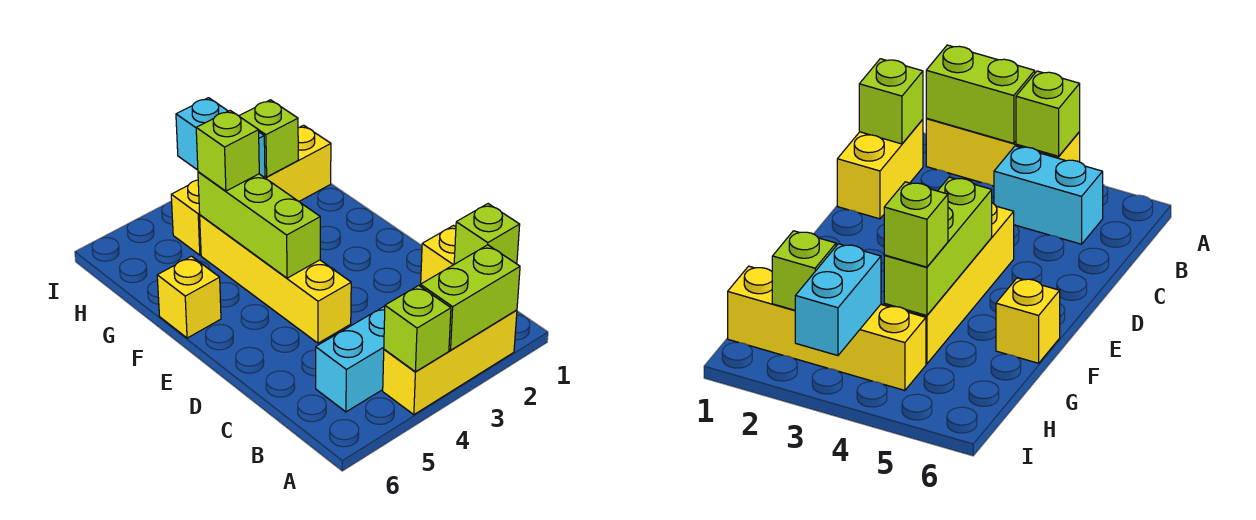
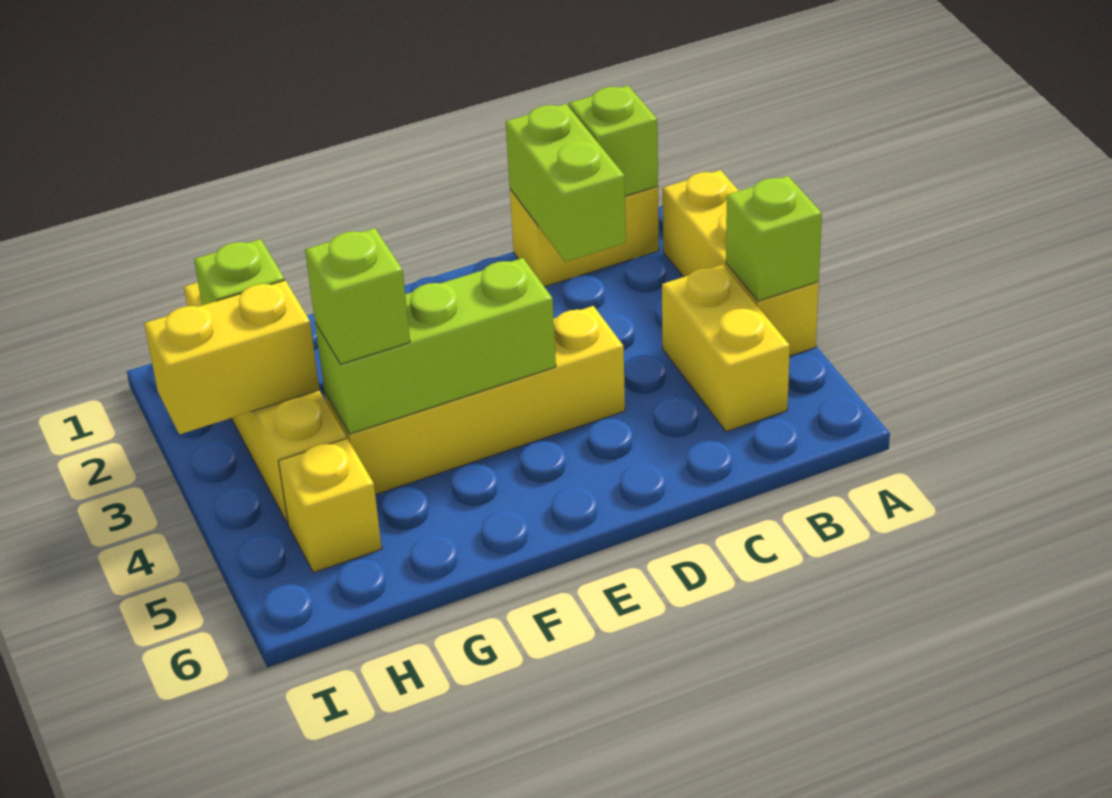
lime brick A2:A3 level 2 -> lime brick C1:C2 level 2
cyan brick B4:B5 level 1 -> yellow brick B4:B5 level 1
yellow brick F6 level 1 -> yellow brick H5 level 1
cyan brick H3:I3 level 2 -> yellow brick H3:I3 level 2

